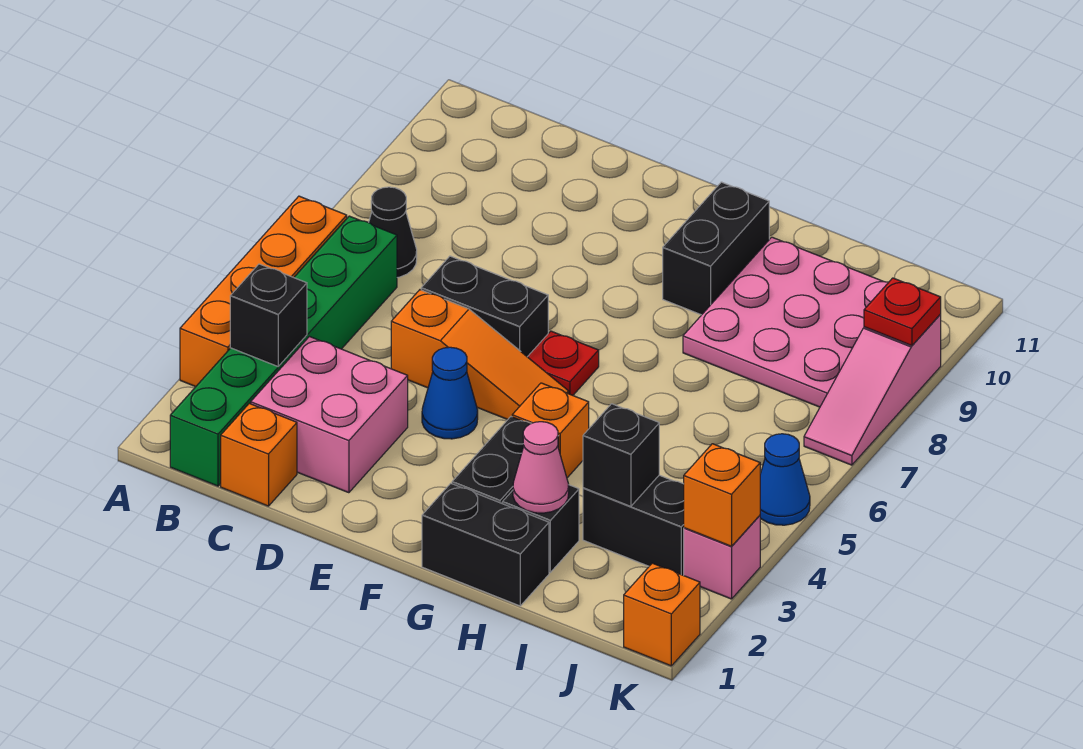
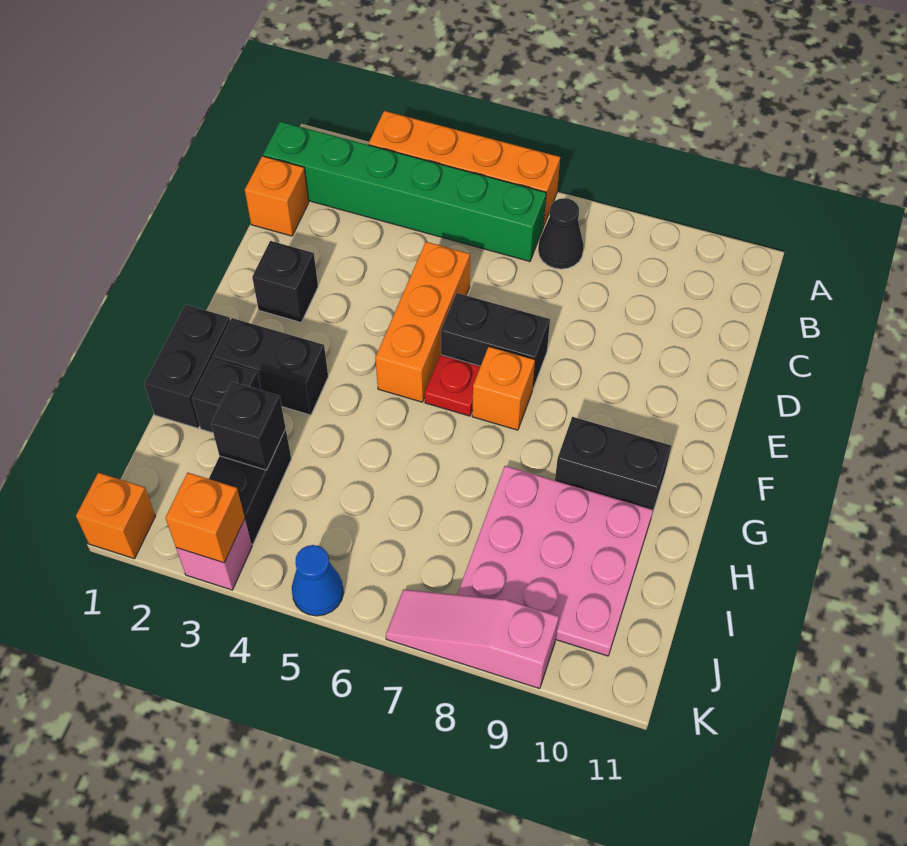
black brick B3 level 2 -> black brick E2 level 1
pink brick C2:D3 level 1 -> none
orange slope D5:F5 level 1 top D -> orange brick D5:F5 level 1
black brick D6:E6 level 1 -> black brick E6:E7 level 1
blue cone E4 level 1 -> none
orange brick G4 level 1 -> orange brick F7 level 1
pink cone H2 level 2 -> none
red plate K9 level 2 -> none

